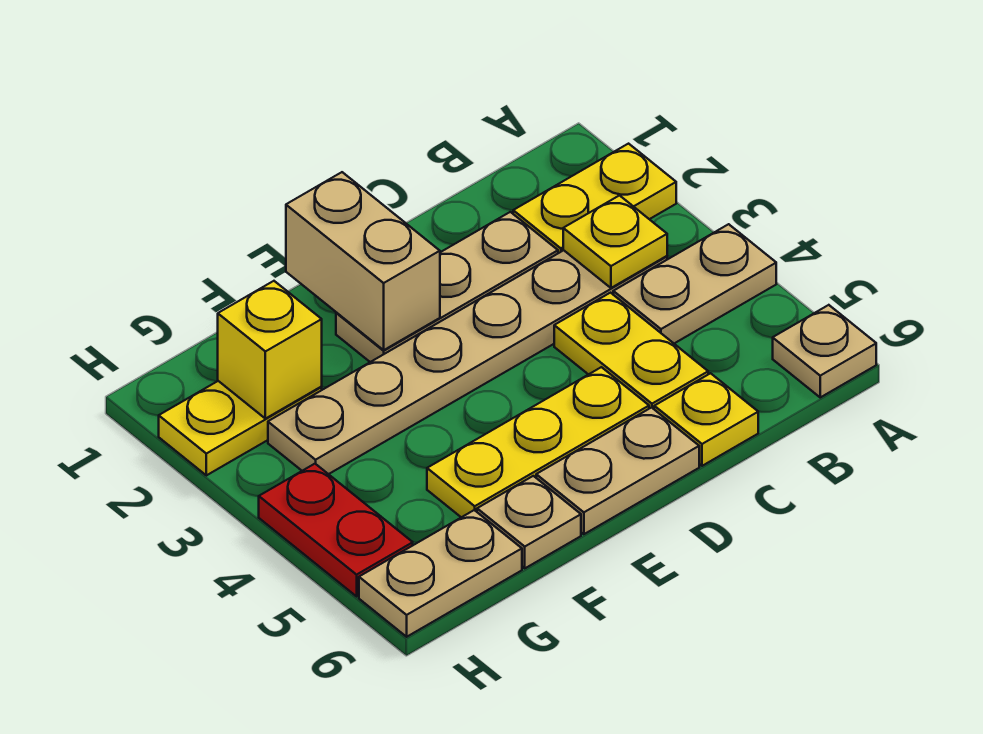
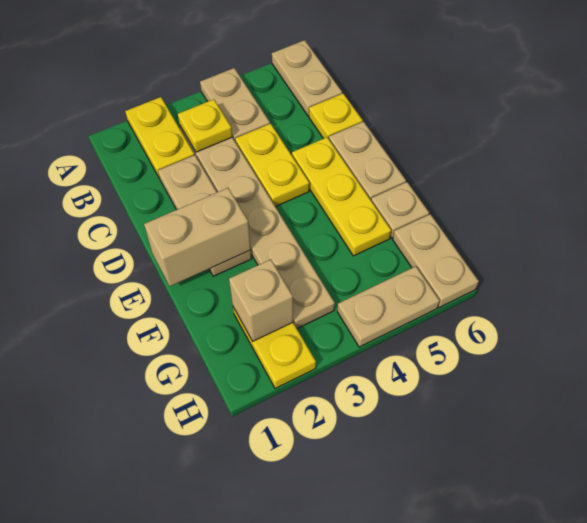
tan plate A6 level 1 -> tan plate A6:B6 level 1
yellow plate C4:C5 level 1 -> yellow plate C4:D4 level 1
yellow brick G2 level 2 -> tan brick G2 level 2
red plate H4:H5 level 1 -> tan plate H4:H5 level 1

